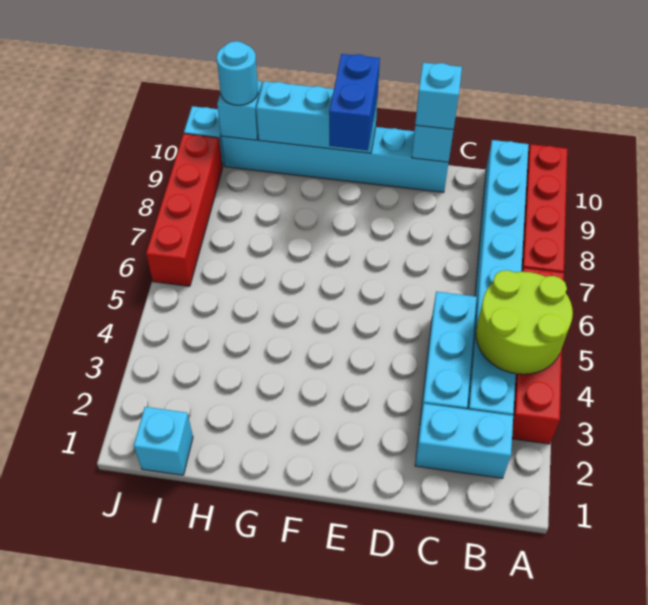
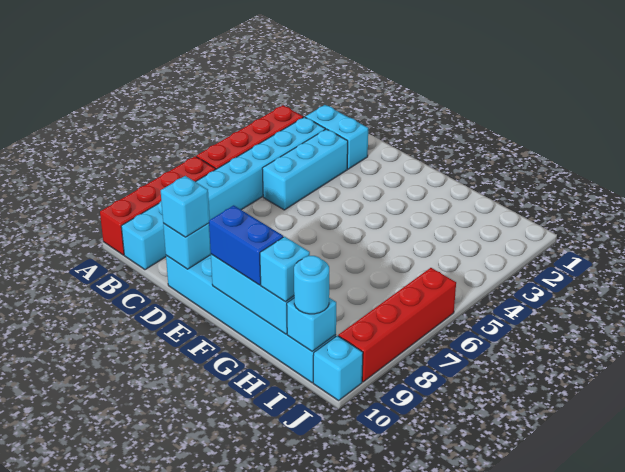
lime round brick A4:B5 level 2 -> none
blue brick F9:F10 level 3 -> blue brick F10:G10 level 3
cyan brick I1 level 1 -> cyan brick H10 level 3

